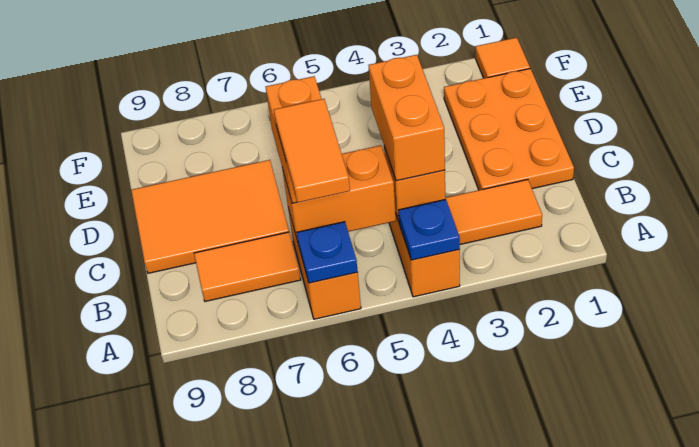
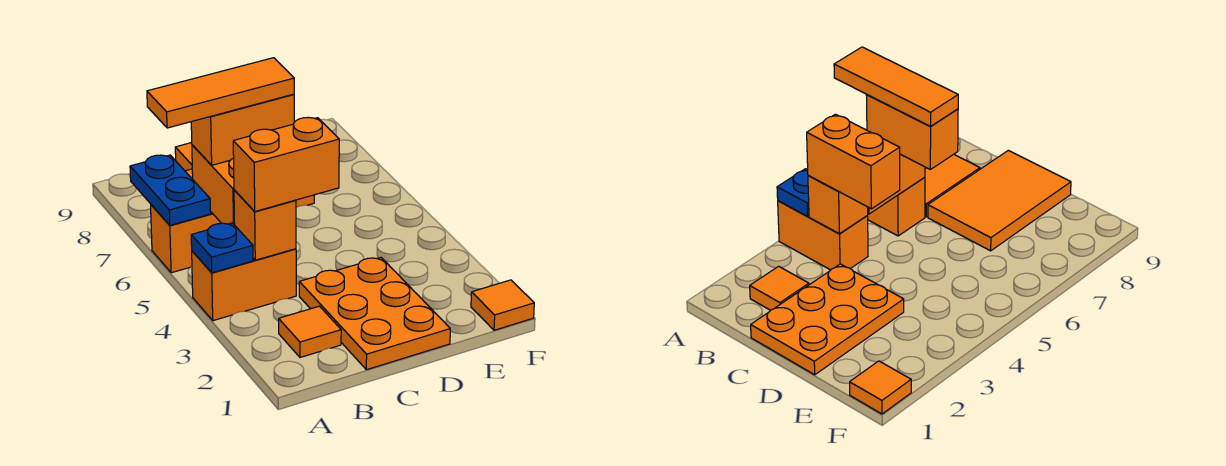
blue plate A6 level 2 -> blue plate A6:A7 level 2
orange tile A6:B6 level 4 -> orange tile A6:C6 level 4
orange tile B2:B3 level 1 -> orange tile B2 level 1
orange plate C1:E2 level 1 -> orange plate C1:D3 level 1

